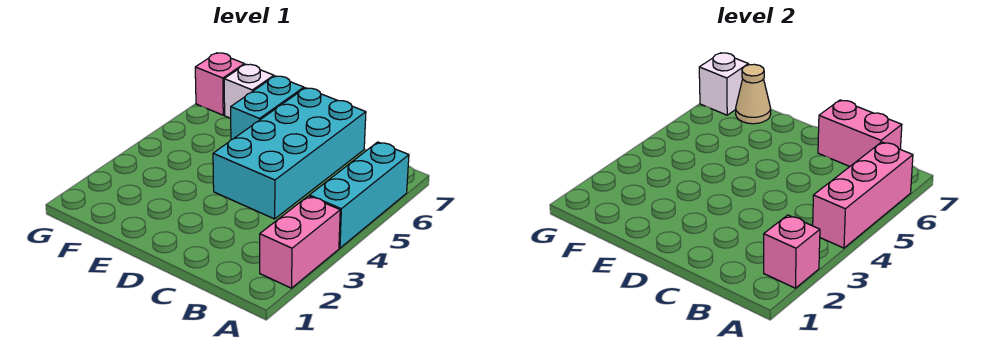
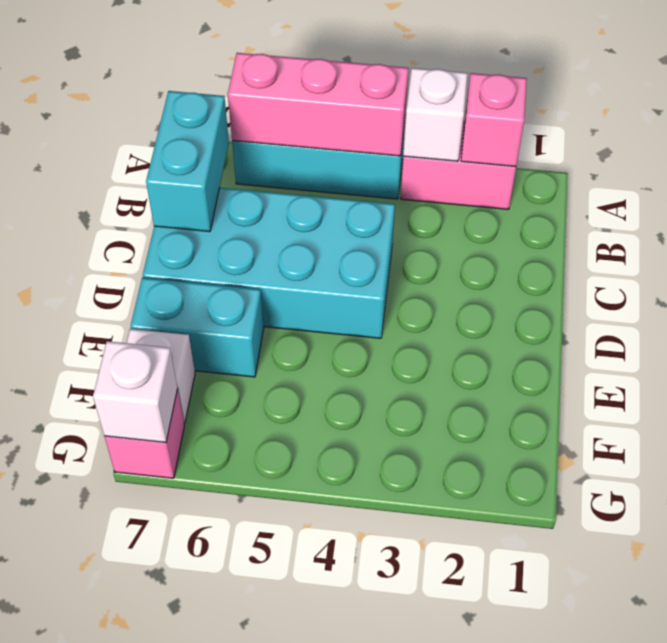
none -> white brick A3 level 2
pink brick B7:C7 level 2 -> cyan brick B7:C7 level 2
tan cone F7 level 2 -> none

